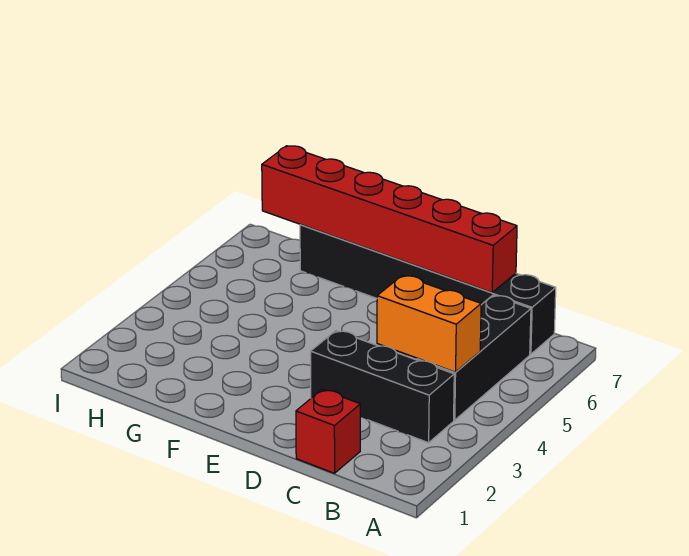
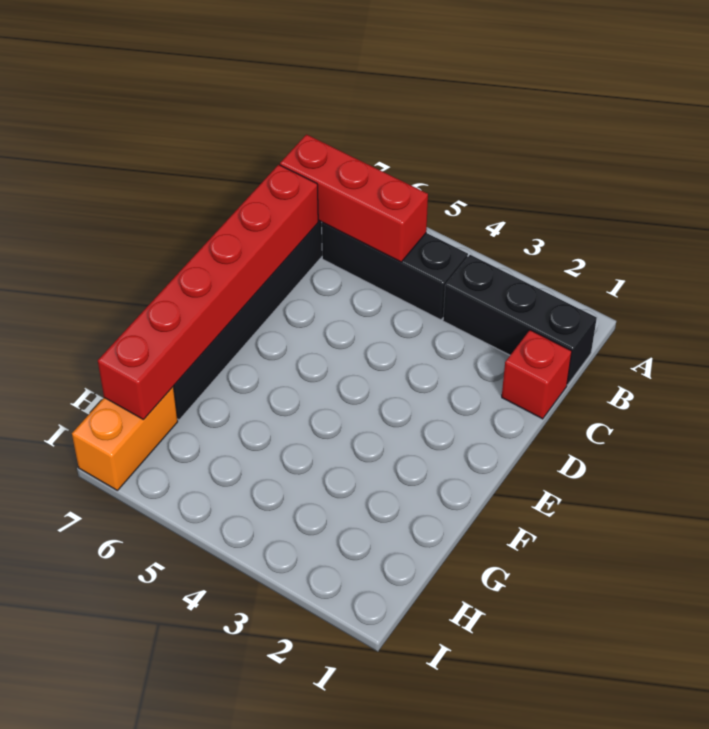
black brick B3:D3 level 1 -> black brick B1:B3 level 1
orange brick B4:C4 level 2 -> orange brick H7:I7 level 1
none -> red brick B5:B7 level 2

